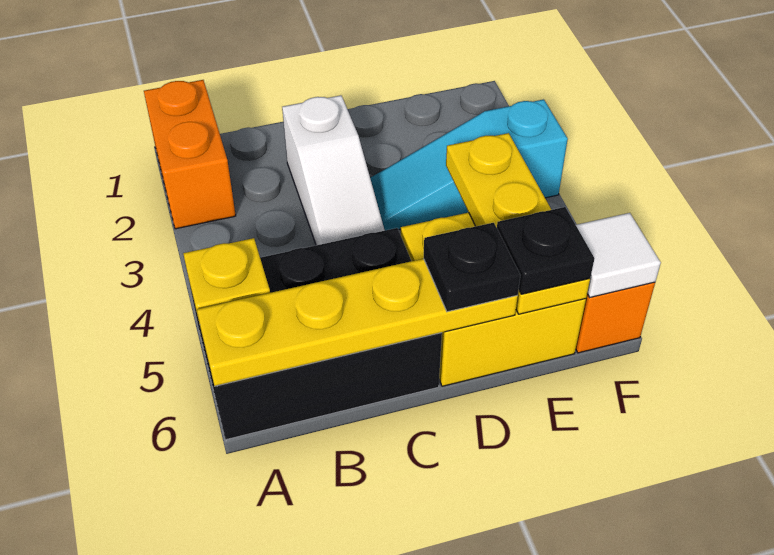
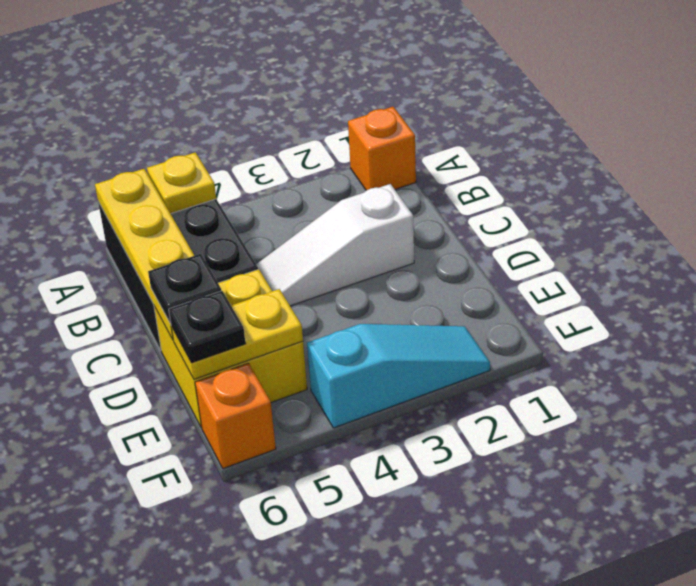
orange brick A1:A2 level 1 -> orange brick A1 level 1
cyan slope D3:F3 level 1 top F -> cyan slope F2:F4 level 1 top 4
yellow plate E4:E6 level 2 -> yellow plate E5:E6 level 2
white tile F6 level 2 -> none

